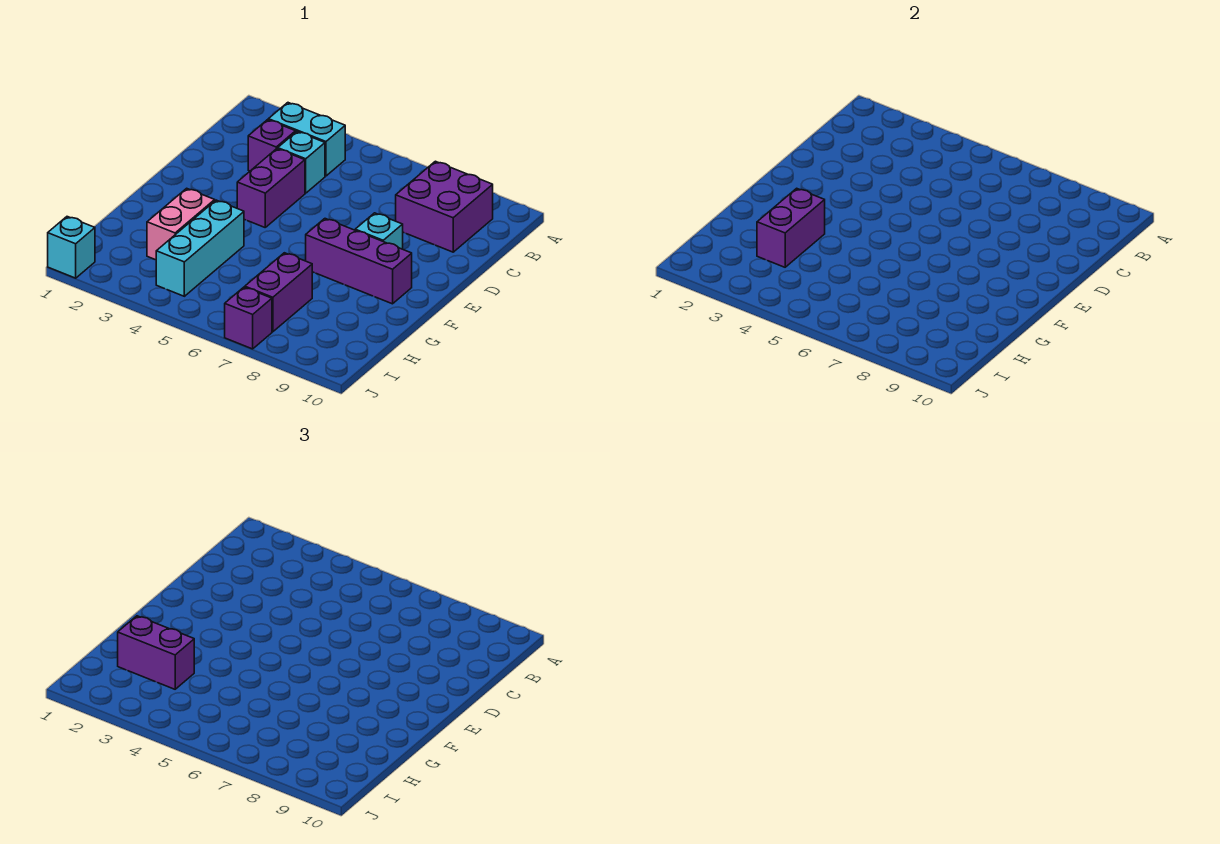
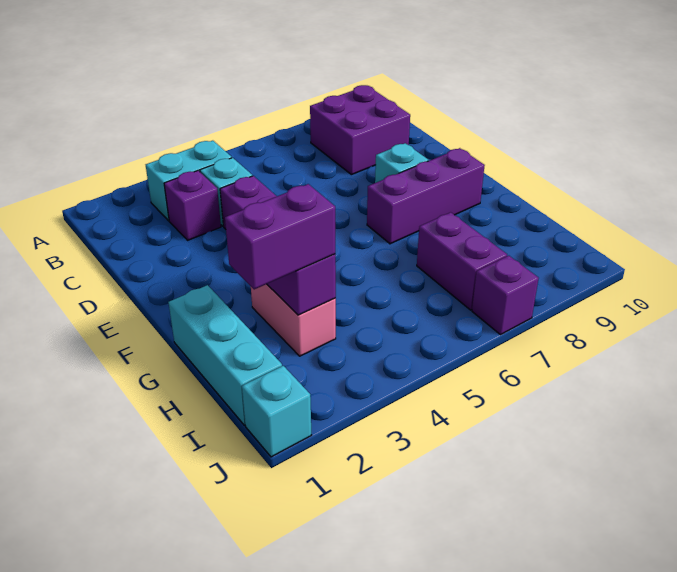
cyan brick G4:I4 level 1 -> cyan brick G1:I1 level 1

